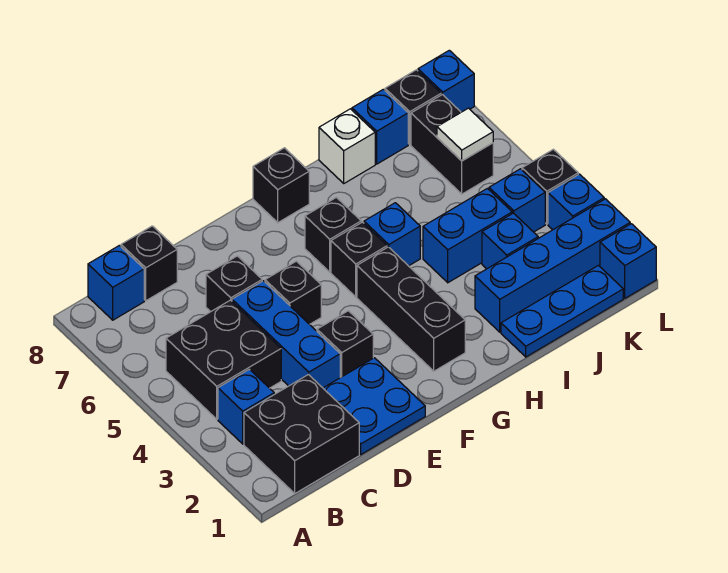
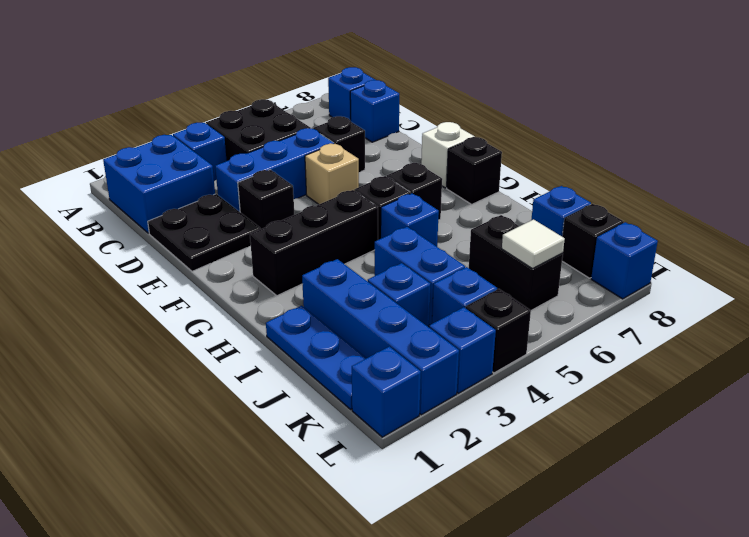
black brick B1:C2 level 1 -> blue brick B1:C2 level 1
black brick C8 level 1 -> blue brick C8 level 1
blue plate D1:E2 level 1 -> black plate D1:E2 level 1
black brick E5 level 1 -> tan brick E5 level 1
white brick I8 level 1 -> white brick F8 level 1
black brick K6:K7 level 1 -> black brick J6:K6 level 1

